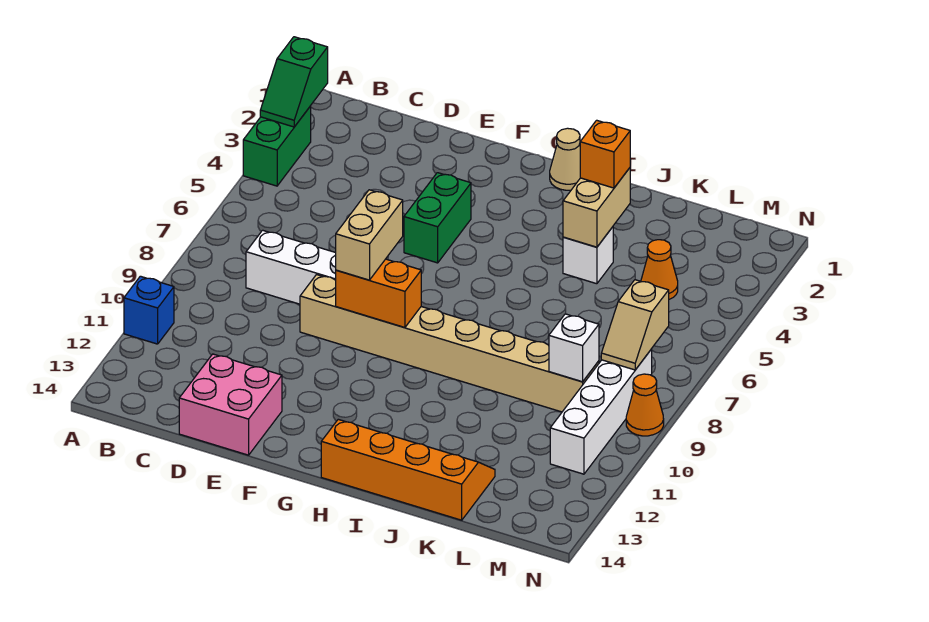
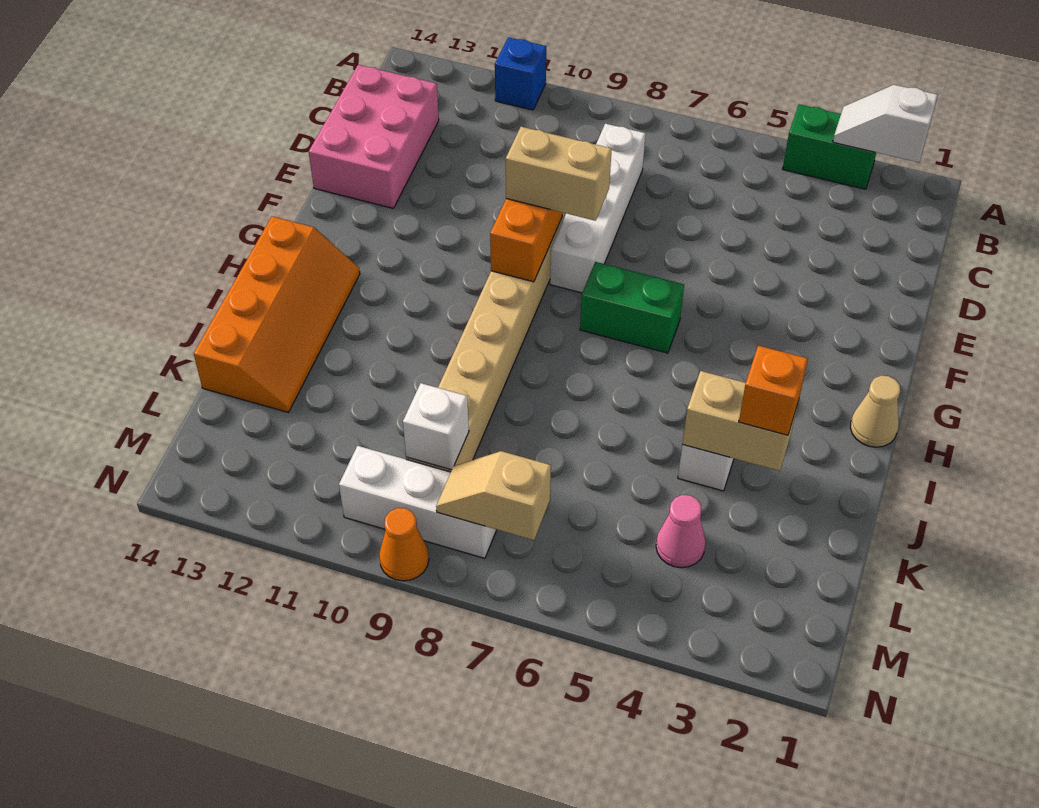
green slope A2:A3 level 2 top 2 -> white slope A2:A3 level 2 top 2
pink brick D13:E14 level 1 -> pink brick C13:E14 level 1
green brick F4:F5 level 1 -> green brick G6:G7 level 1
orange cone L4 level 1 -> pink cone L4 level 1
white brick M8:M11 level 1 -> white brick M8:M10 level 1

